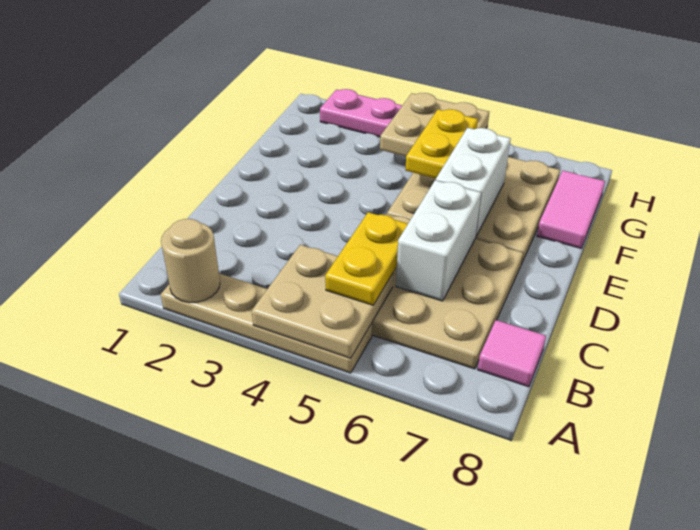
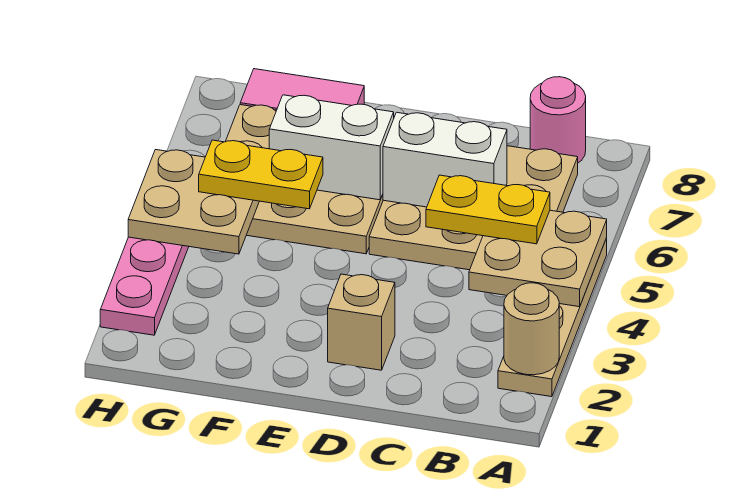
pink tile B8 level 1 -> pink round brick B8 level 1
none -> tan brick D2 level 1

